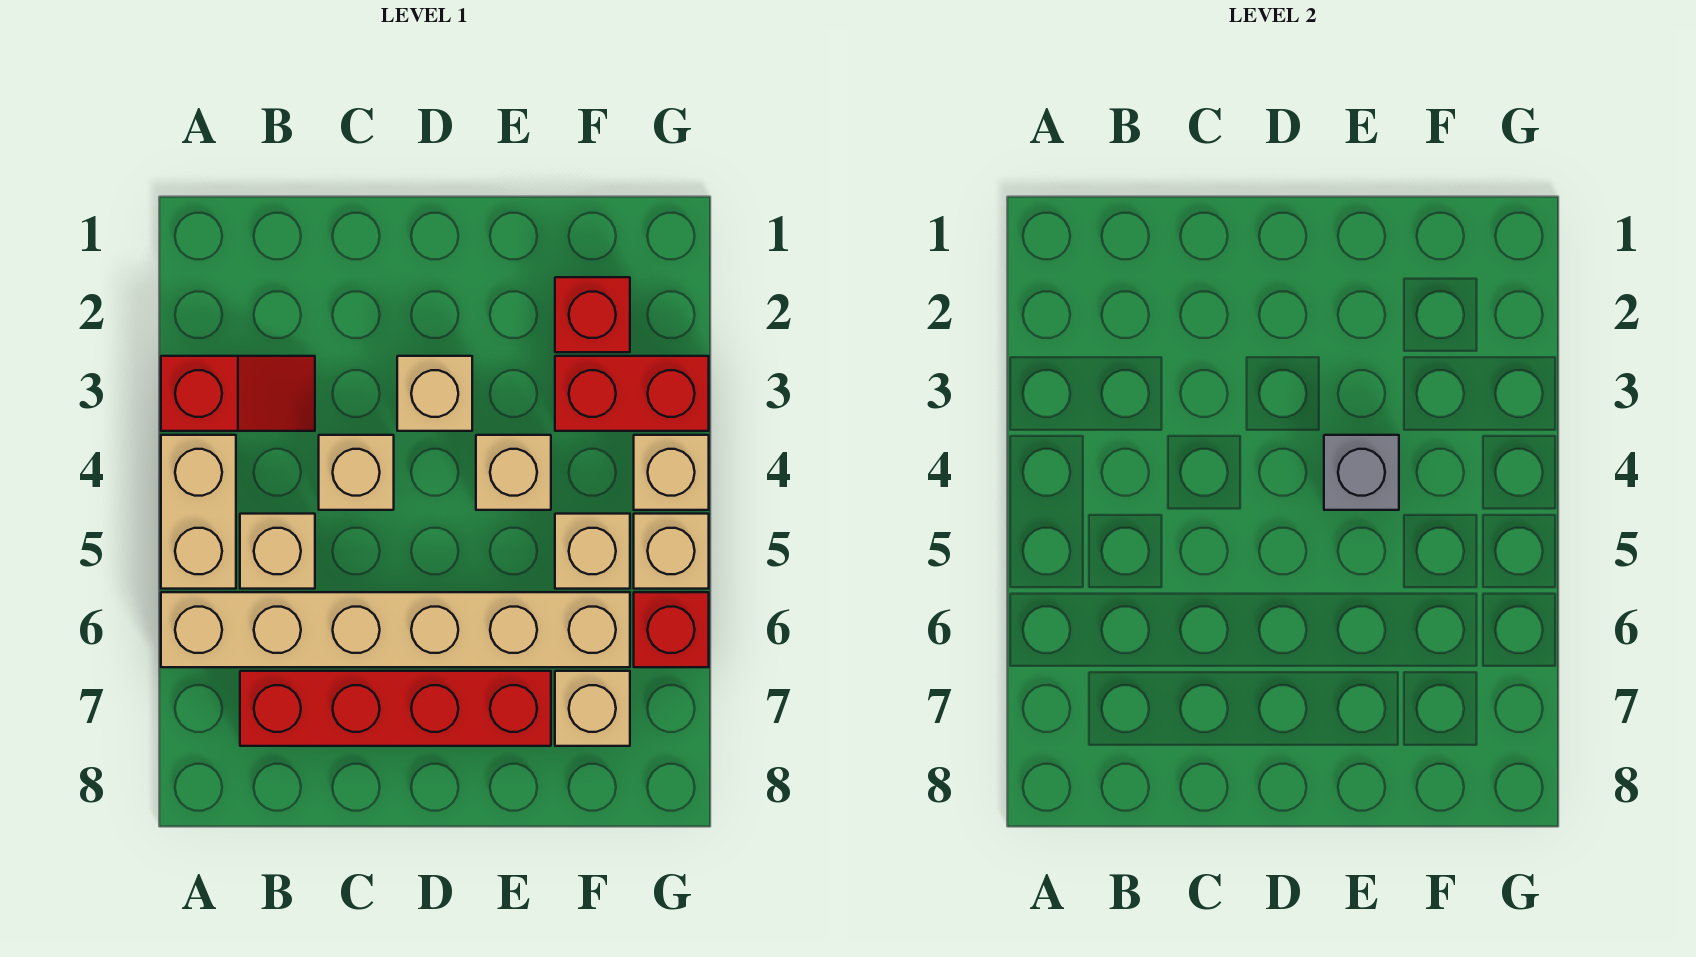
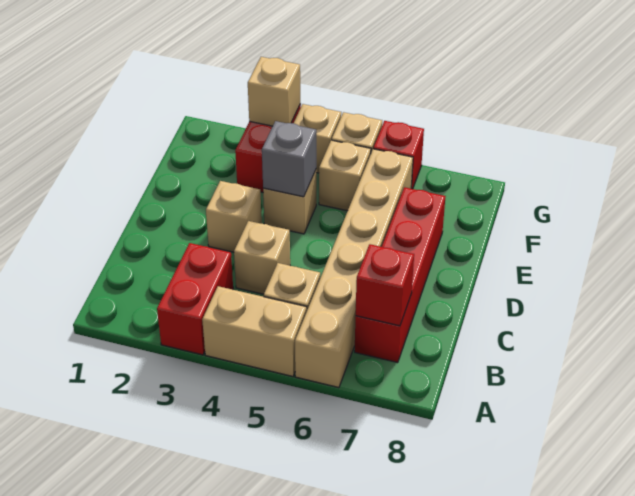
red slope A3:B3 level 1 top A -> red brick A3:B3 level 1
red brick F2 level 1 -> red brick B7 level 2
tan brick F7 level 1 -> tan brick G3 level 2

